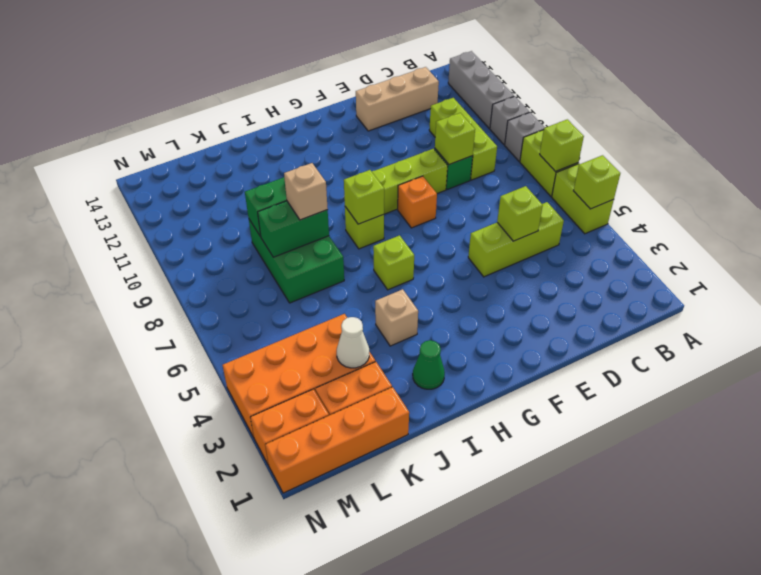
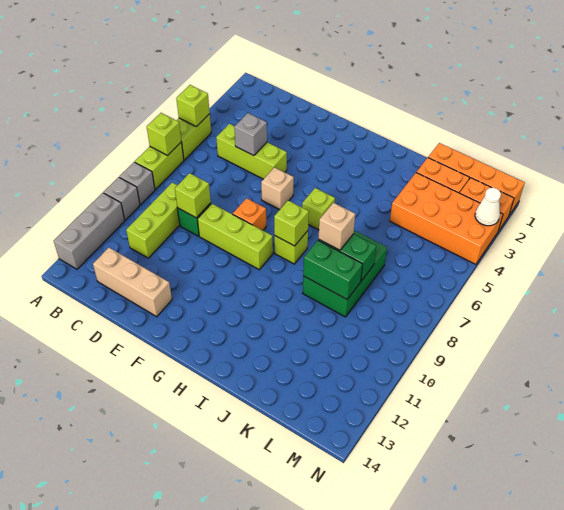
lime brick D5 level 2 -> grey brick D5 level 2
green cone I2 level 1 -> none
tan brick I4 level 1 -> tan brick F6 level 1
white cone K3 level 2 -> white cone N3 level 2

